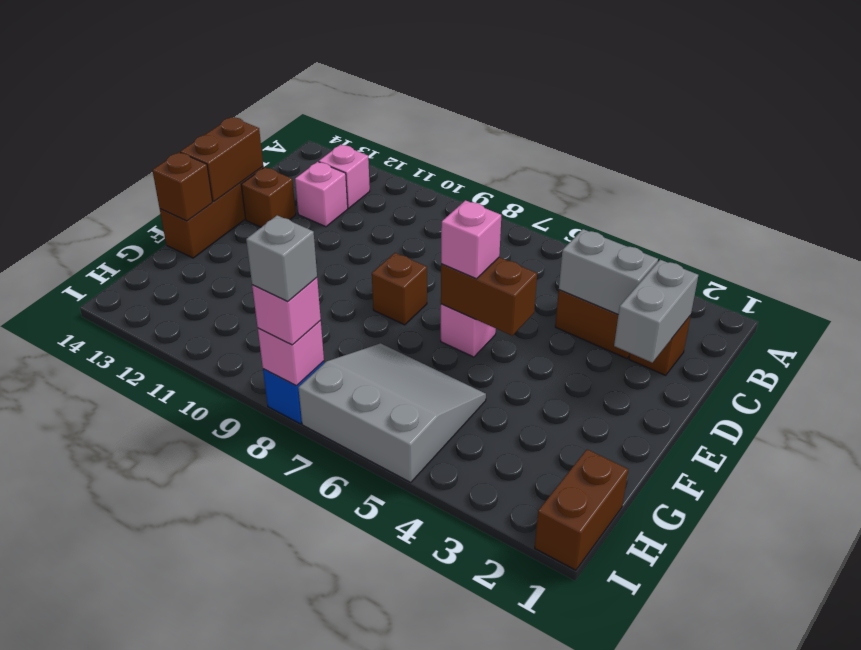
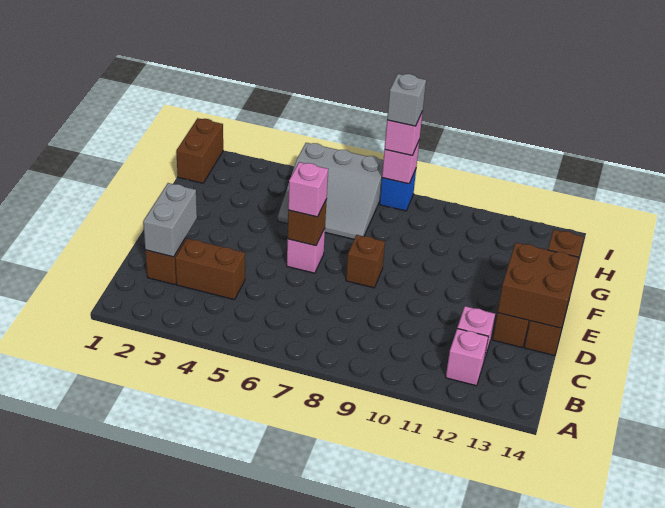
grey brick C3:C4 level 2 -> none
brown brick D14:E14 level 2 -> brown brick D13:E14 level 2
brown brick E5:E6 level 2 -> brown brick E6 level 2

